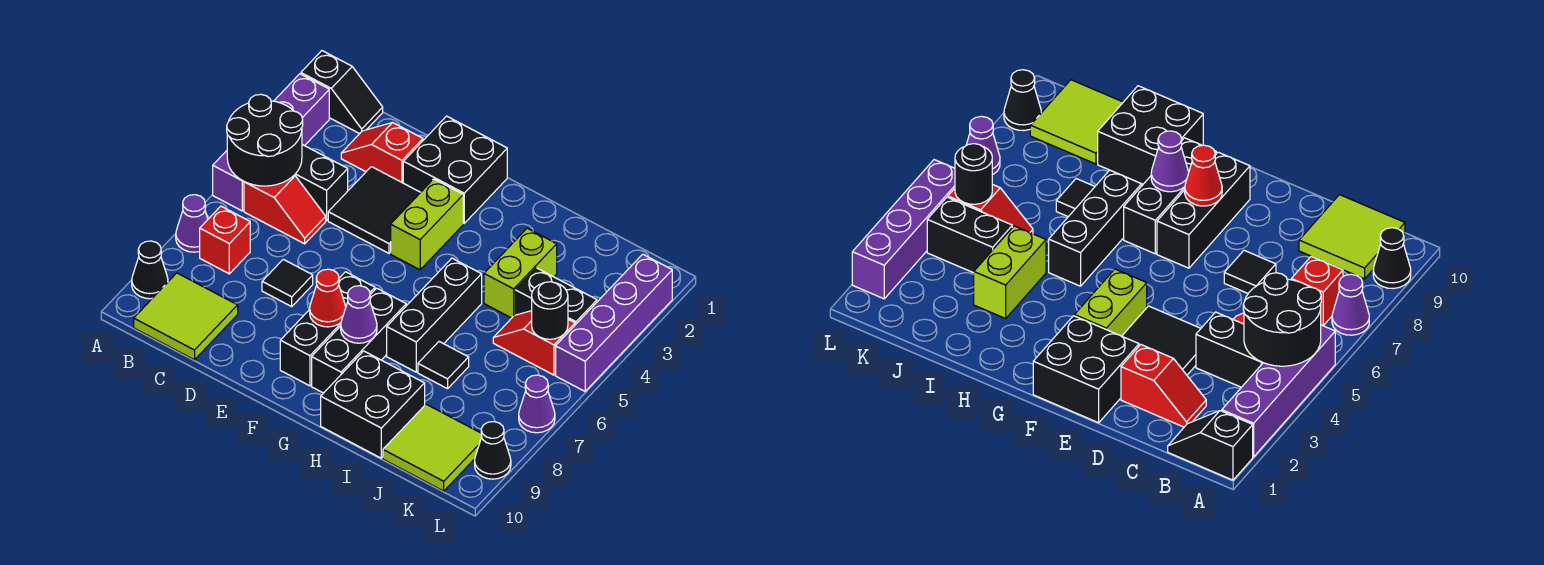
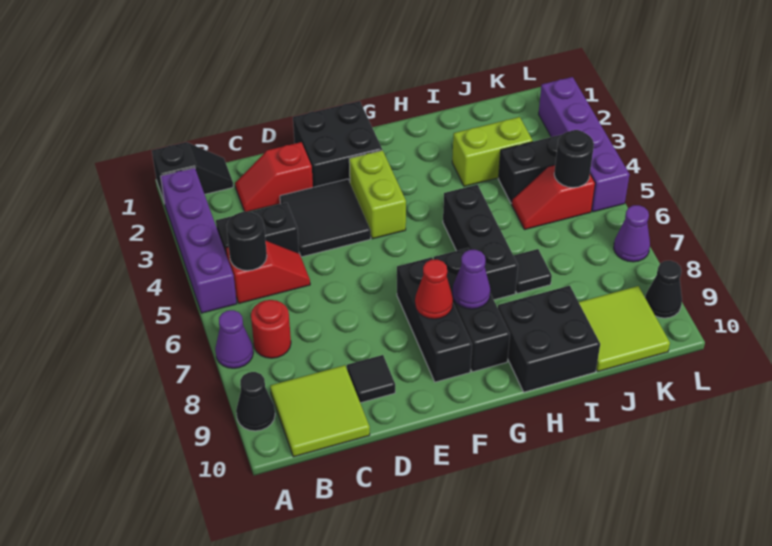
black round brick A4:B5 level 2 -> black round brick B5 level 2
red brick B7 level 1 -> red round brick B7 level 1
black tile D7 level 1 -> black tile D9 level 1
lime brick I3:I4 level 1 -> lime brick I3:J3 level 1

